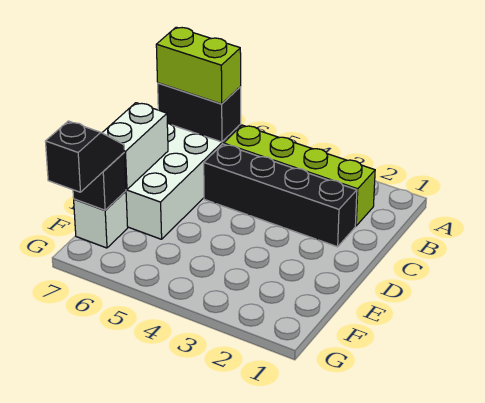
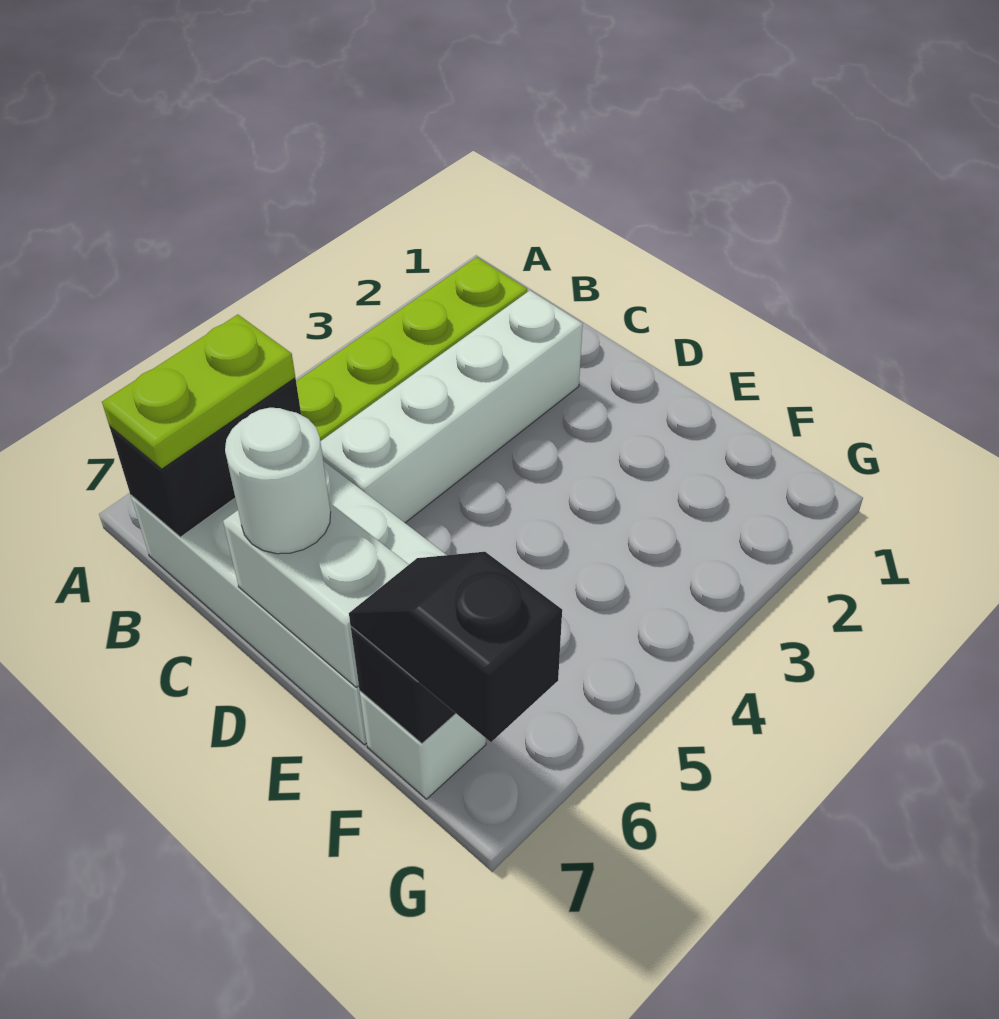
lime brick B6:B7 level 3 -> lime plate B6:B7 level 3
black brick C2:C5 level 1 -> white brick C2:C5 level 1
none -> white round brick D7 level 3

